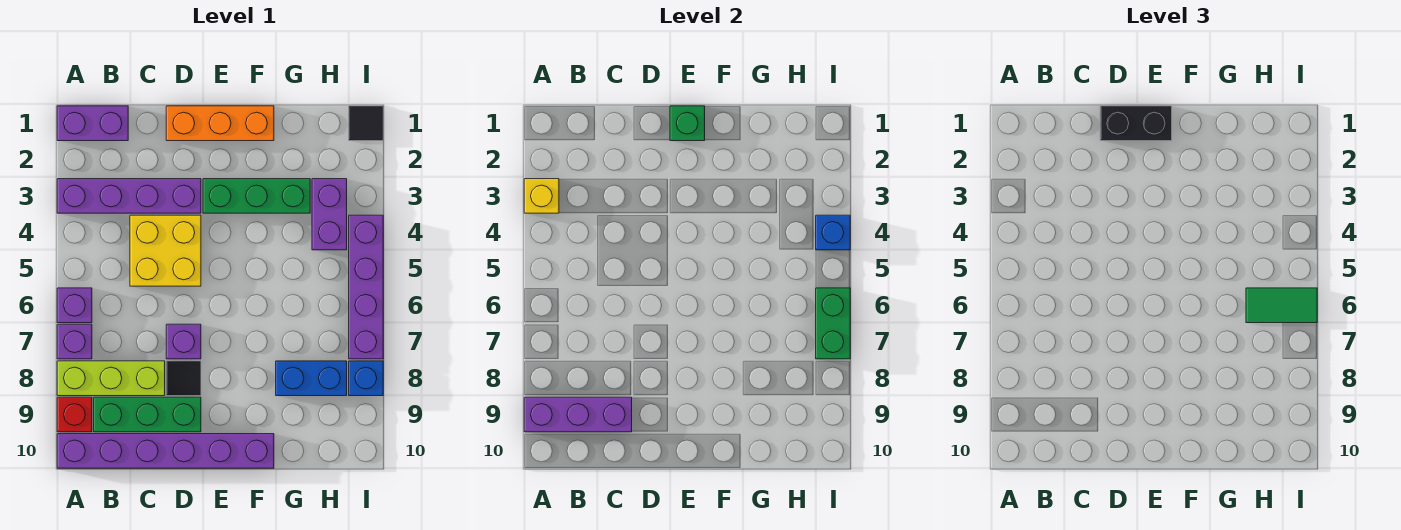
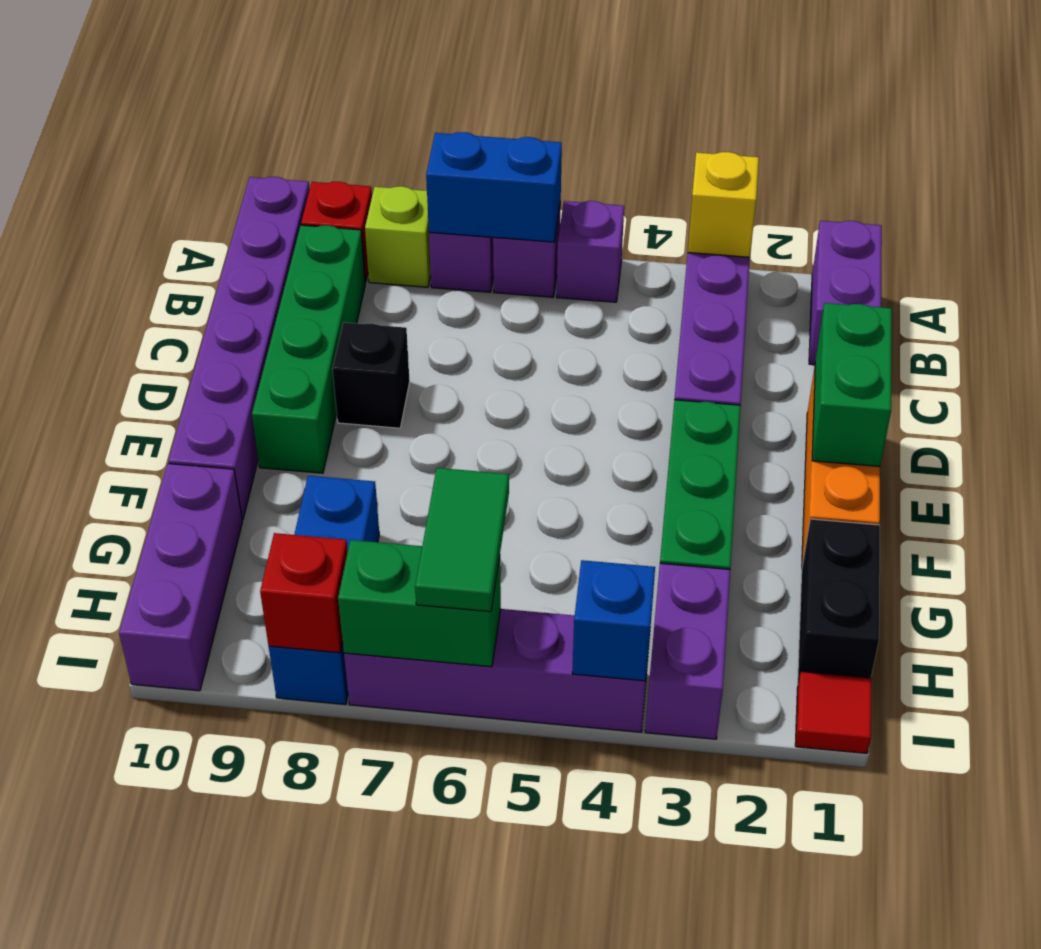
none -> blue brick A6:A7 level 2
lime brick A8:C8 level 1 -> lime brick A8 level 1
purple brick A9:C9 level 2 -> purple brick G10:I10 level 1
green brick B9:D9 level 1 -> green brick B9:E9 level 1
yellow brick C4:D5 level 1 -> none
black brick D1:E1 level 3 -> black brick G1:H1 level 1
purple brick D7 level 1 -> purple brick A5 level 1
black tile D8 level 1 -> black brick D8 level 1
green brick E1 level 2 -> green brick D1:E1 level 2
purple brick H3:H4 level 1 -> purple brick H3:I3 level 1
black tile I1 level 1 -> red tile I1 level 1
none -> red brick I8 level 2

